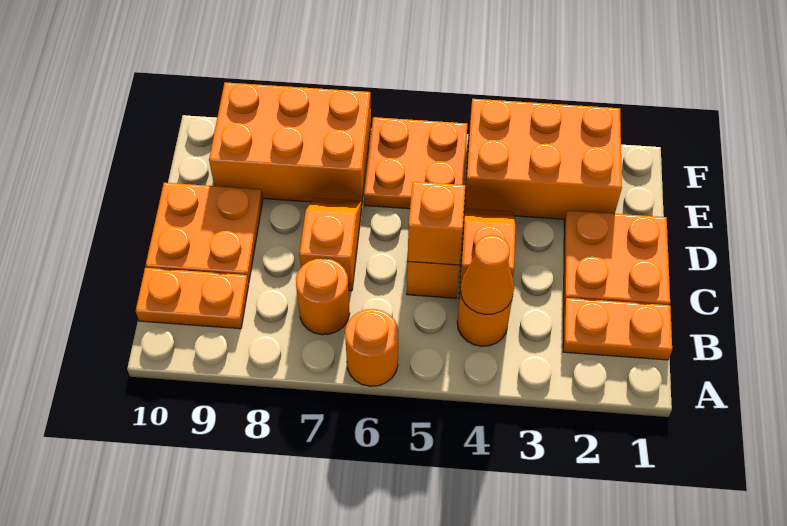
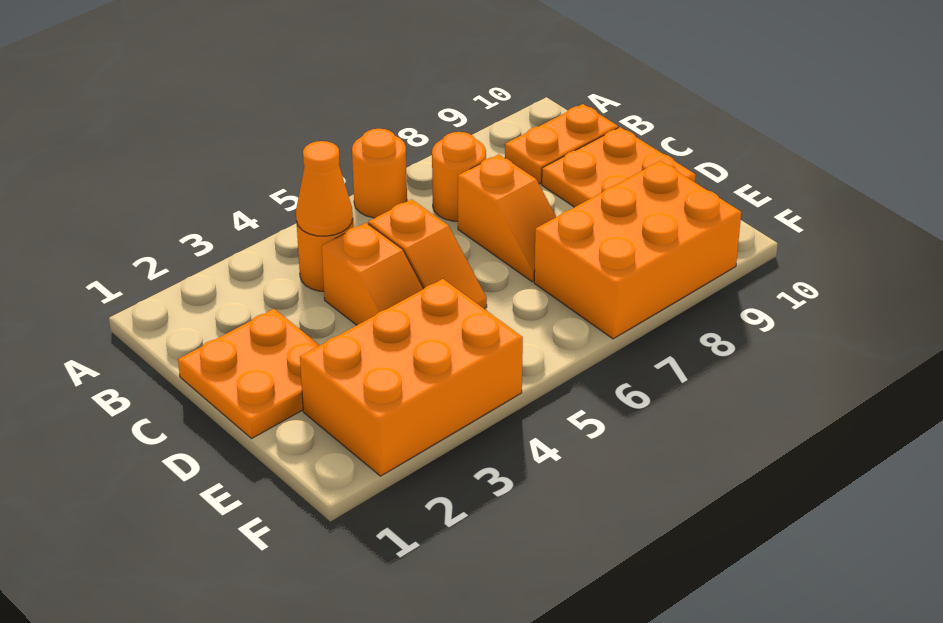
orange plate B1:B2 level 1 -> none
orange brick C5 level 2 -> none
orange plate E5:F6 level 1 -> none

